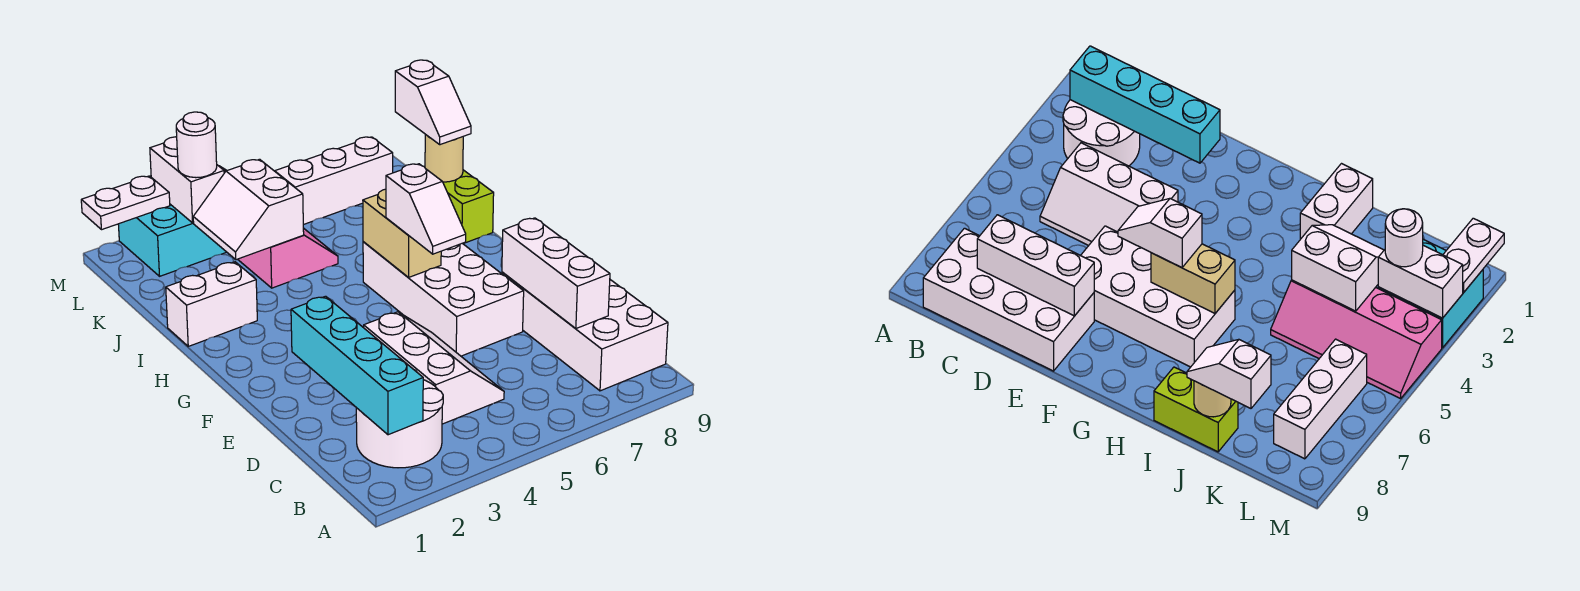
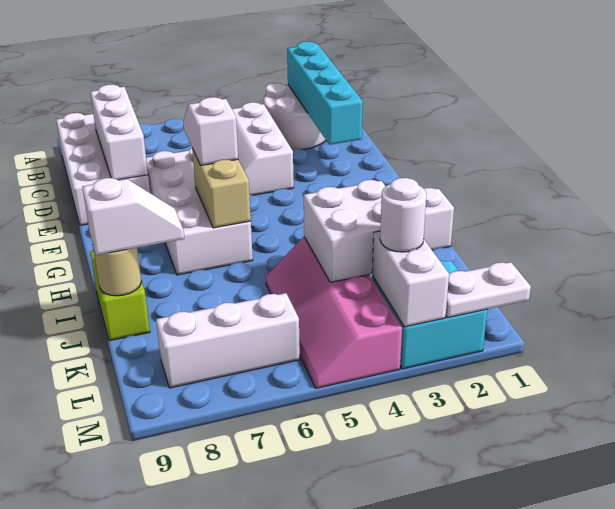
white slope J3:K4 level 2 top 4 -> white brick J3:K4 level 2
white slope J9:K9 level 3 top K -> white slope J8:J9 level 3 top 9

